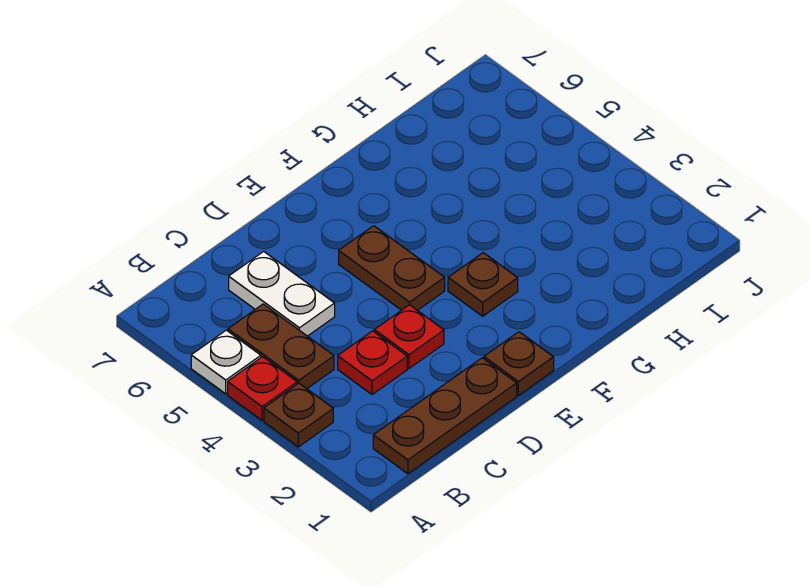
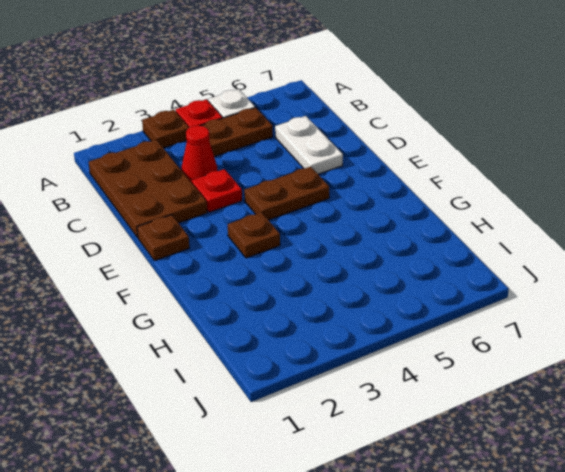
brown plate B1:D1 level 1 -> brown plate B1:D2 level 1
red plate C3 level 1 -> red cone C3 level 1
white plate C5:C6 level 1 -> white plate C6:D6 level 1

